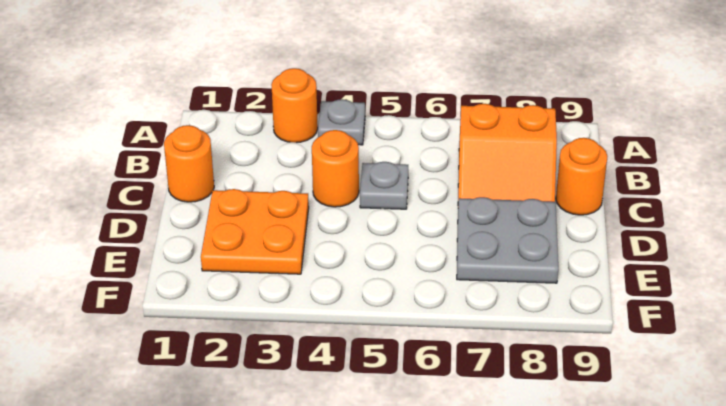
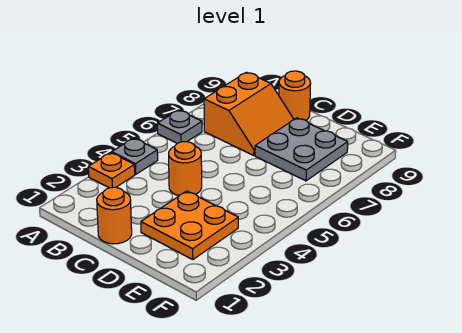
orange round brick A3 level 1 -> orange plate A3 level 1
grey plate C5 level 1 -> grey plate A6 level 1

